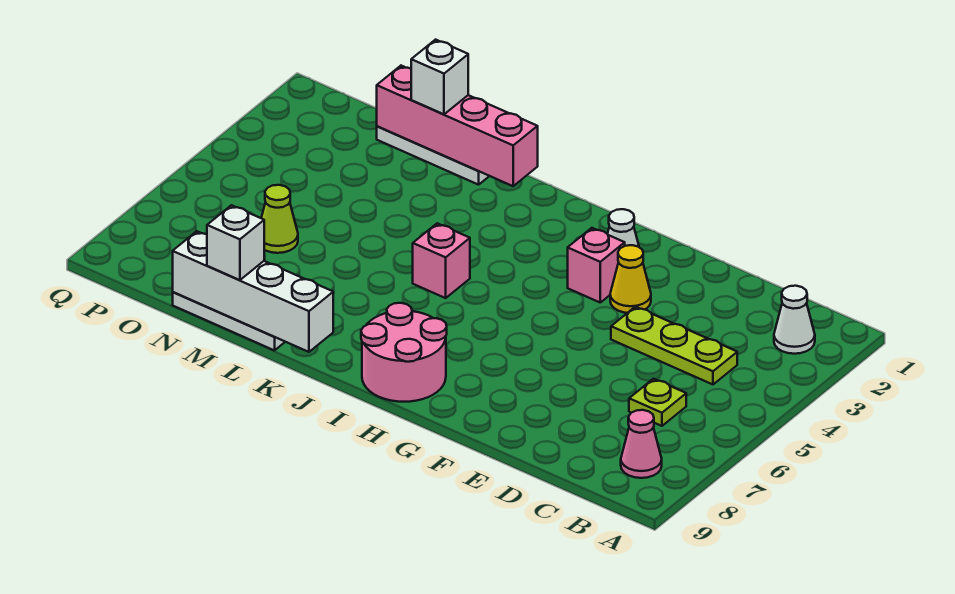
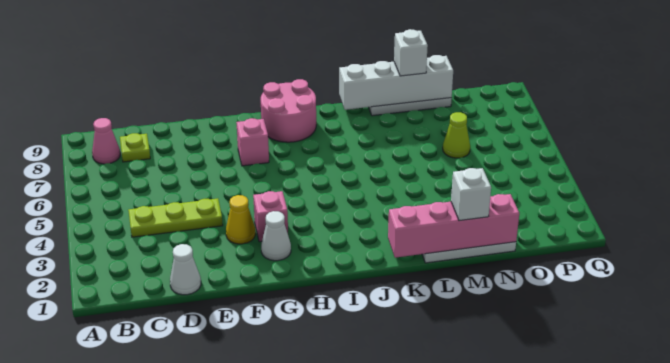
white cone B2 level 1 -> white cone D1 level 1
lime plate C6 level 1 -> lime plate C8 level 1
pink brick J5 level 1 -> pink brick G7 level 1

